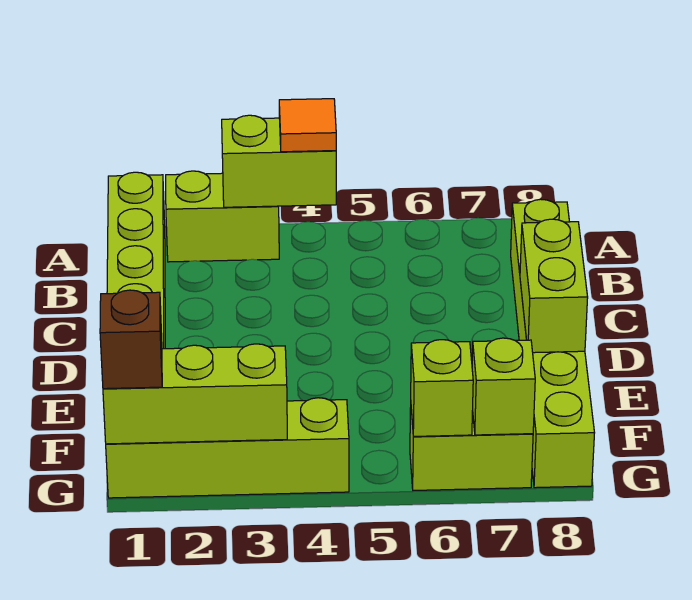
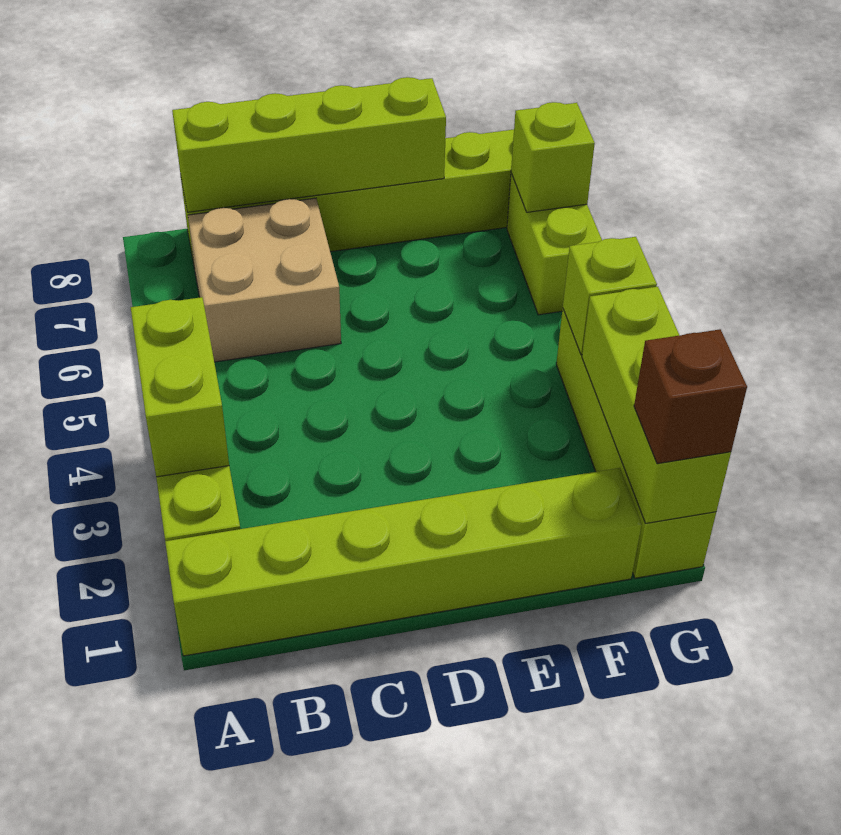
orange tile A4 level 3 -> none
none -> tan brick B6:C7 level 1
lime brick D8:E8 level 2 -> lime brick B8:E8 level 2
lime brick G6 level 2 -> lime brick G4 level 2

